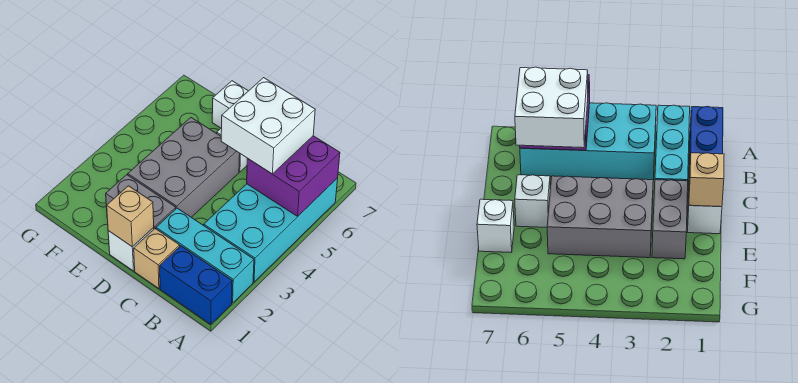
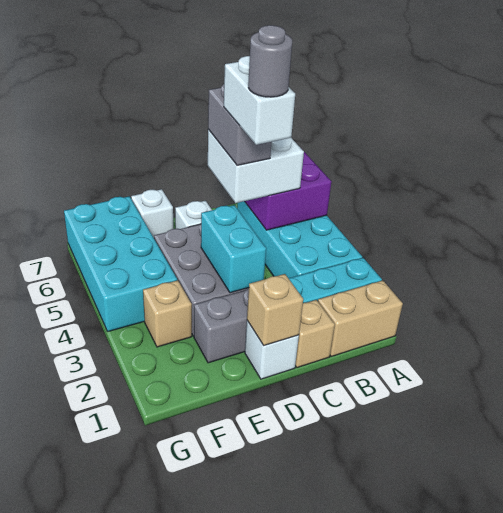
blue brick A1:B1 level 1 -> tan brick A1:B1 level 1
none -> white brick C4:C5 level 5
none -> grey round brick C4 level 6
none -> grey brick C5:C6 level 4
none -> cyan brick D3:D4 level 2
none -> tan brick F3 level 1
none -> cyan brick F4:G7 level 1

